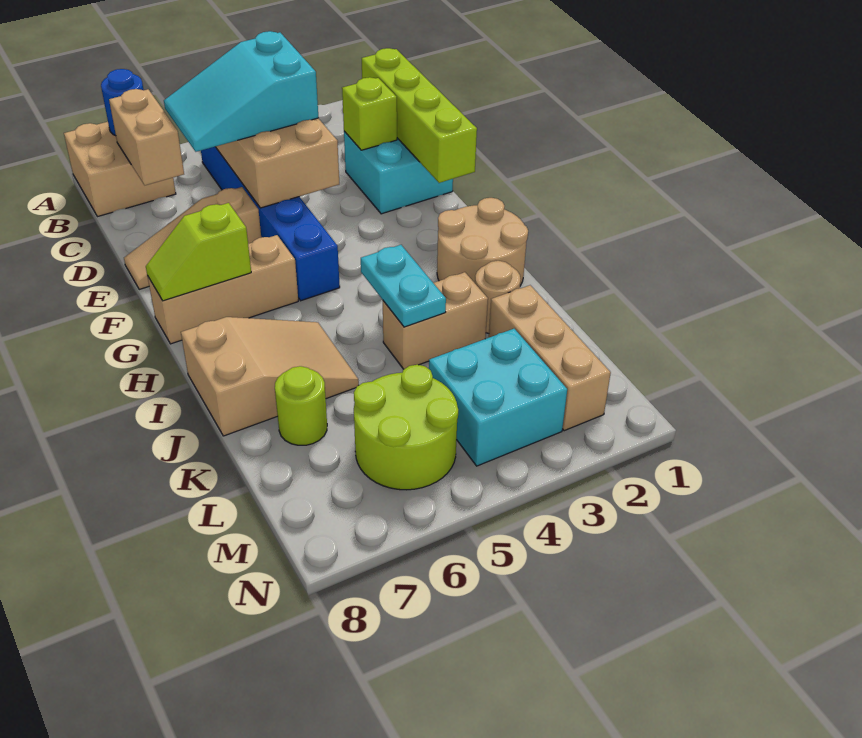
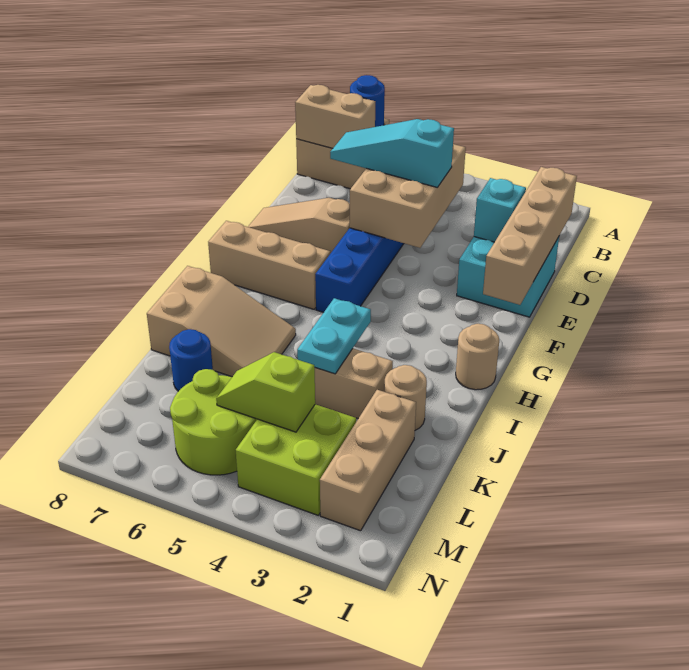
tan brick B7:C7 level 2 -> tan brick B7:B8 level 2
lime brick C1:F1 level 2 -> tan brick C1:F1 level 2
cyan slope C4:D6 level 3 top 4 -> cyan slope D4:D6 level 3 top 4
lime brick D2 level 2 -> cyan brick D2 level 2
lime slope G7:G8 level 2 top 7 -> lime slope L4:L5 level 2 top 4
tan round brick H1:I2 level 1 -> tan round brick H1 level 1
lime round brick K7 level 1 -> blue round brick K7 level 1
cyan brick L3:M4 level 1 -> lime brick L3:M4 level 1

